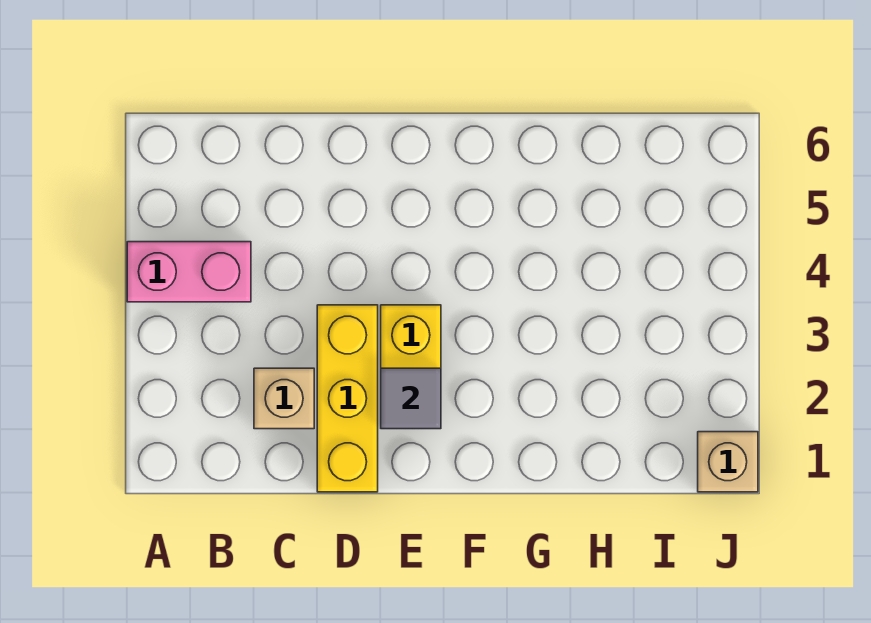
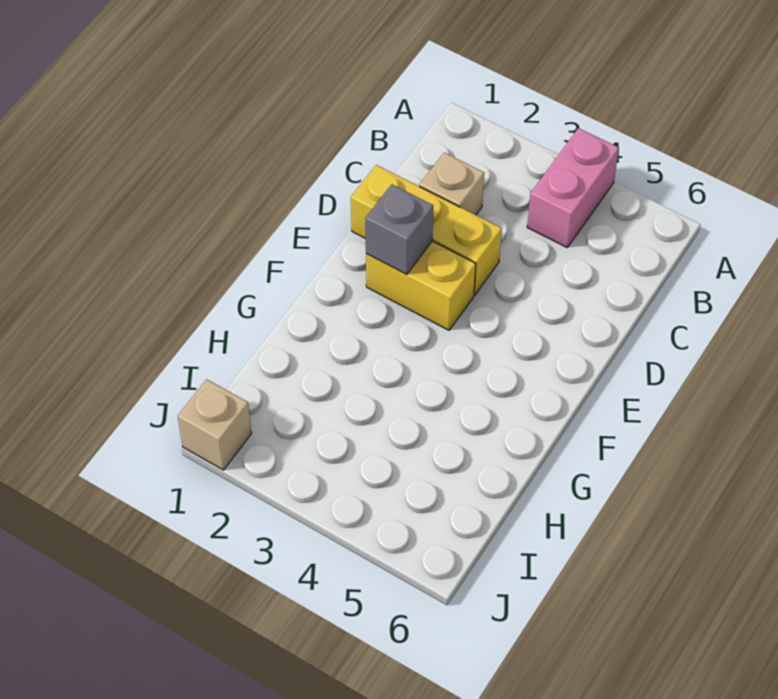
grey tile E2 level 2 -> grey brick E2 level 2

